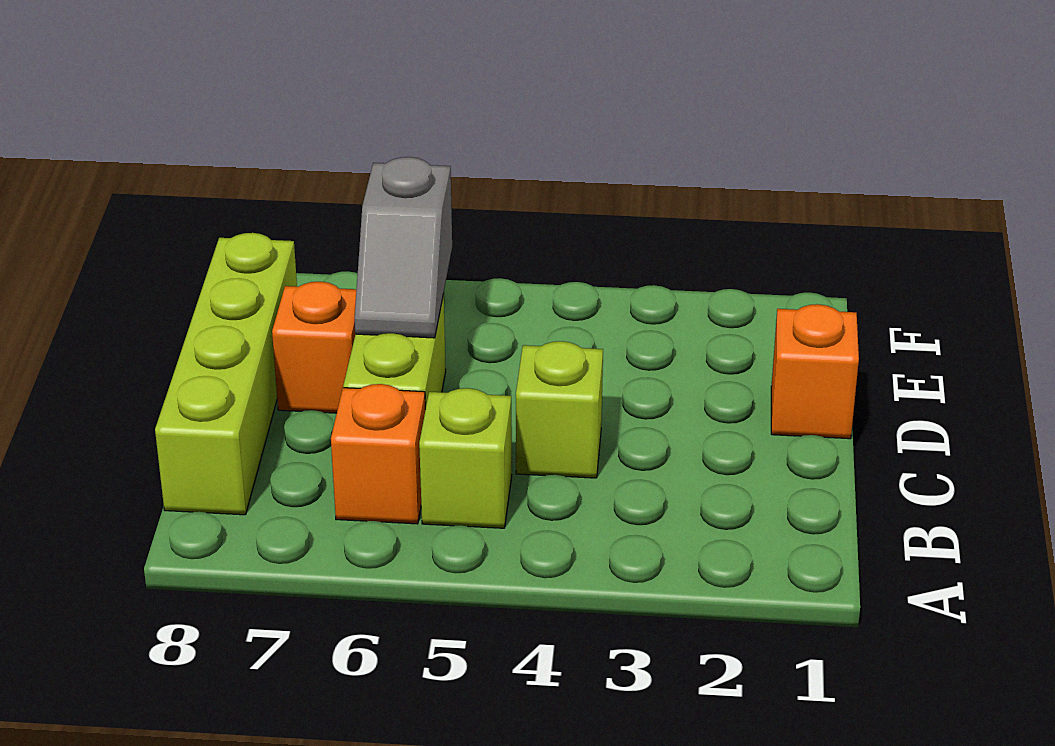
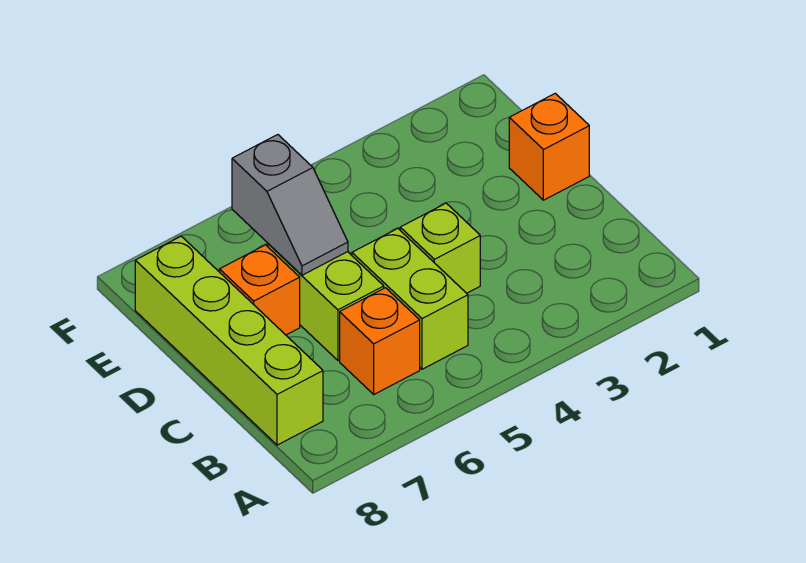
lime brick B5 level 1 -> lime brick B5:C5 level 1

